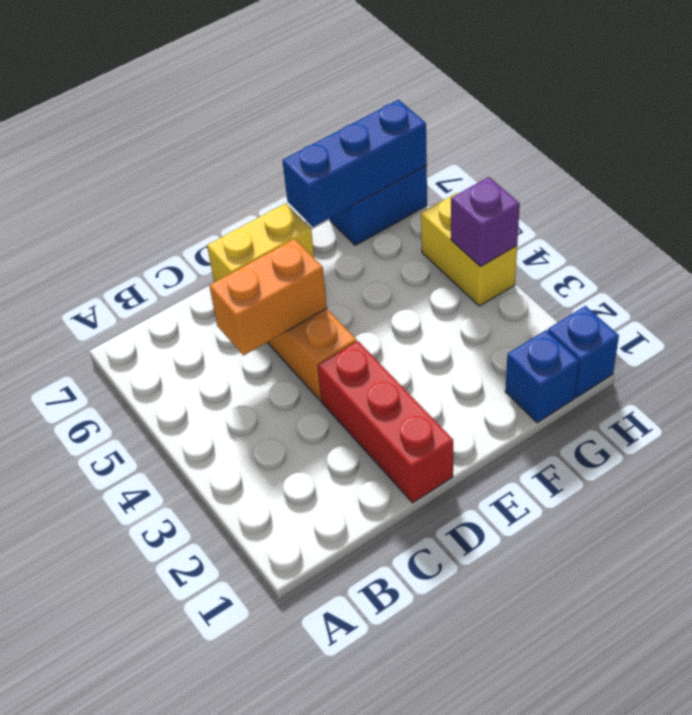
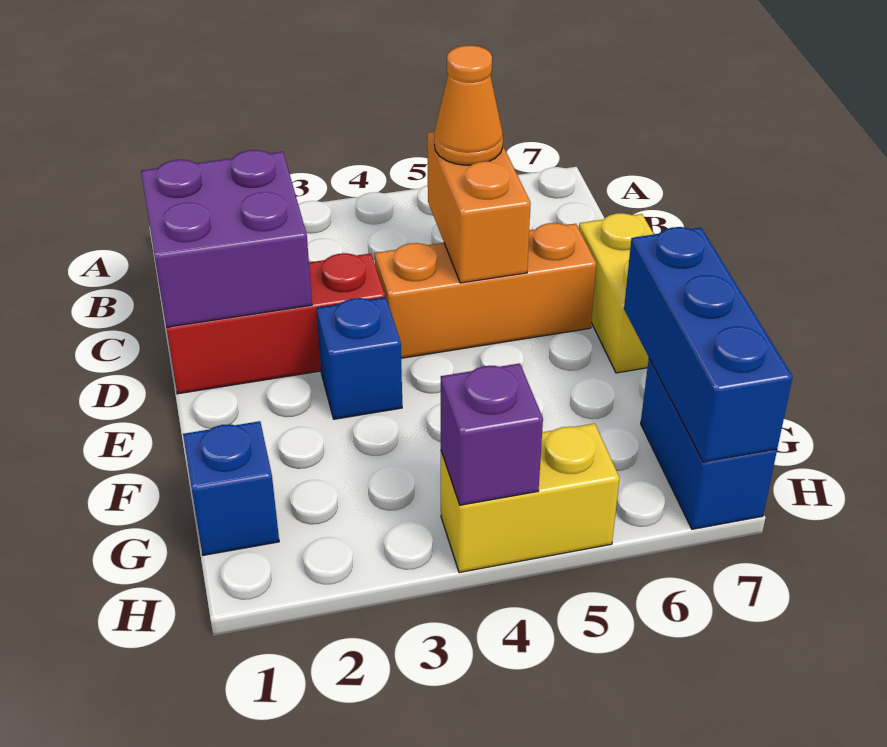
none -> purple brick C1:D2 level 2
none -> orange cone C5 level 3
blue brick H1 level 1 -> blue brick E3 level 1

